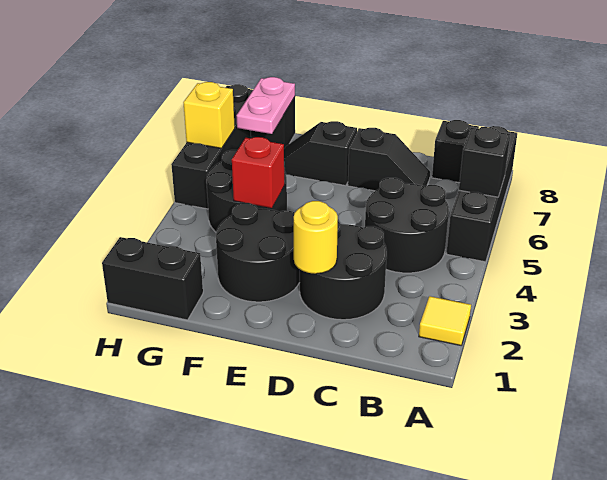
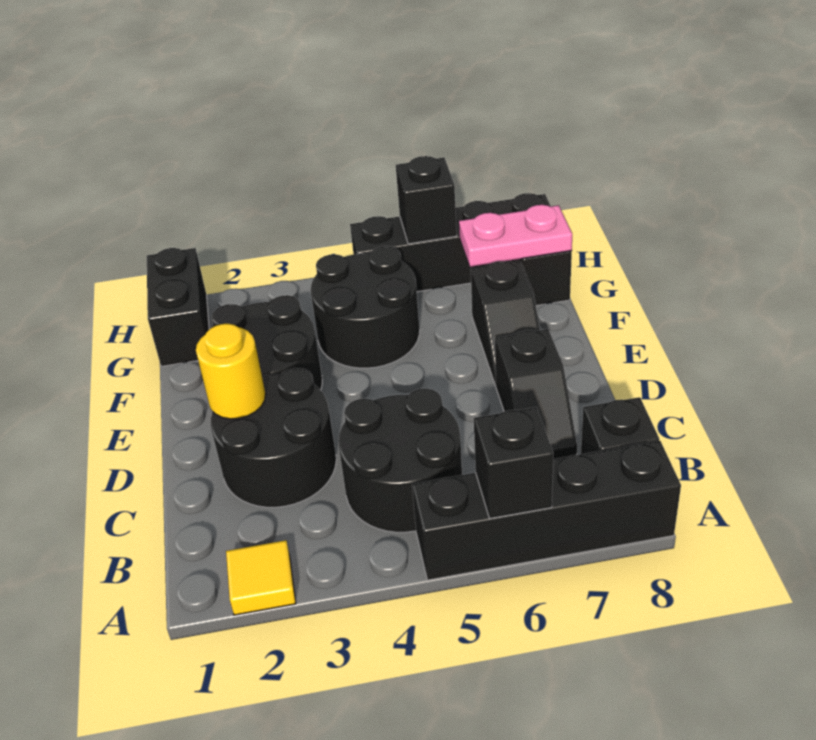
black slope E7:F7 level 1 top E -> black slope E7:F7 level 1 top F
red brick F4 level 2 -> none
yellow brick H6 level 2 -> black brick H6 level 2

